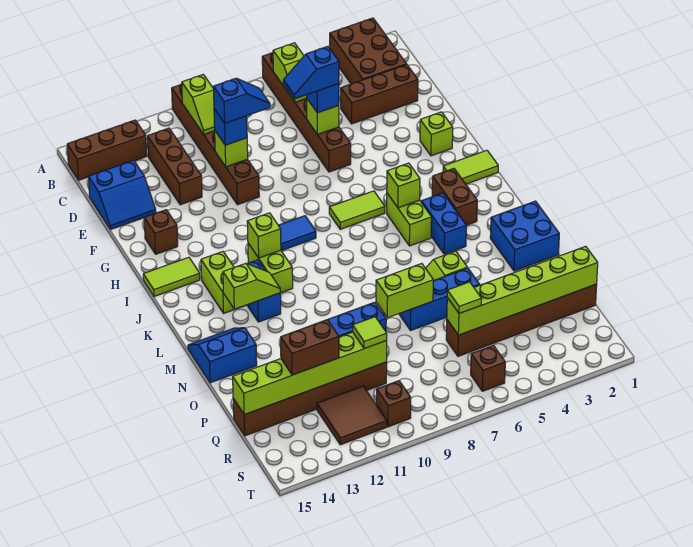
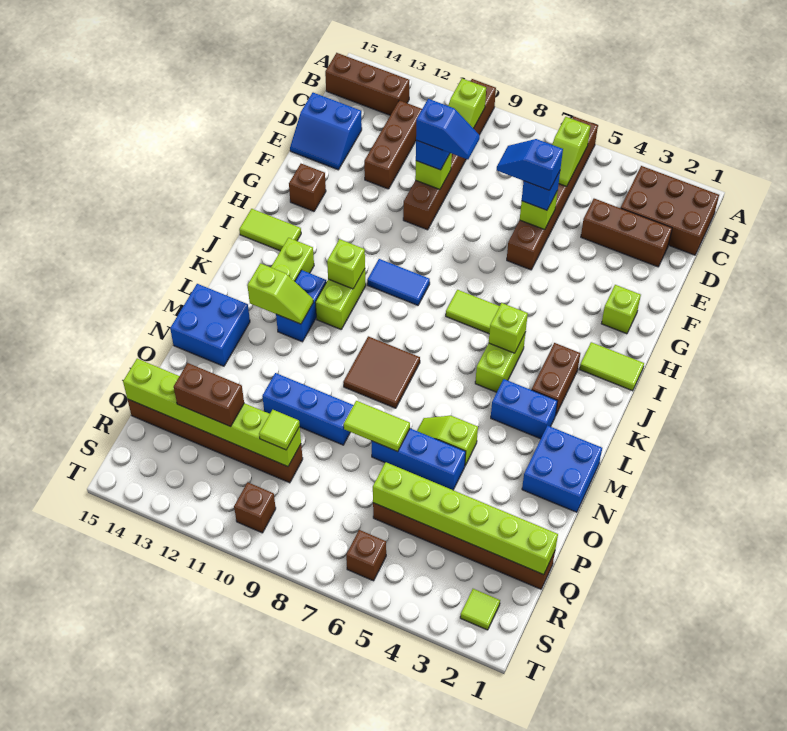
brown brick A2:C3 level 1 -> brown brick B1:C3 level 1
blue brick K4:L4 level 1 -> blue brick L3:L4 level 1
blue slope M14:N15 level 1 top N -> blue brick M14:N15 level 1
lime brick O7:O8 level 2 -> lime tile O7:O8 level 2
lime tile Q6 level 3 -> lime tile S2 level 1
brown tile R11:S12 level 1 -> brown tile L8:M9 level 1

